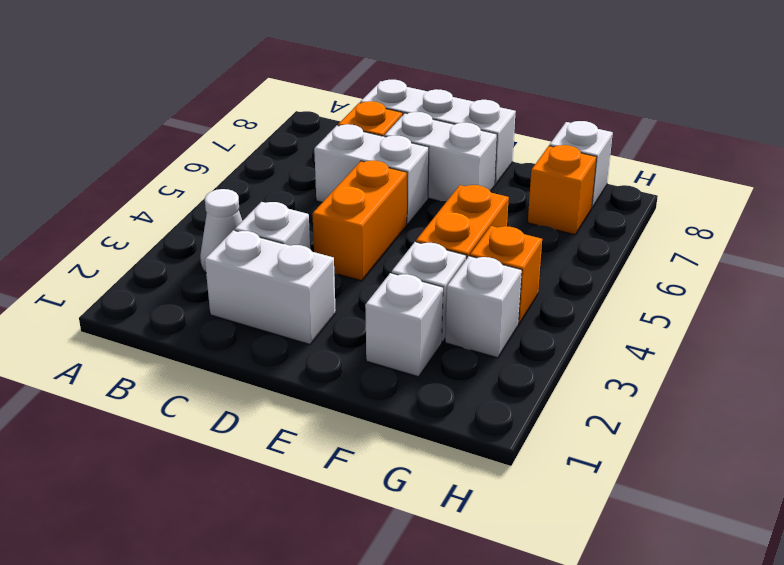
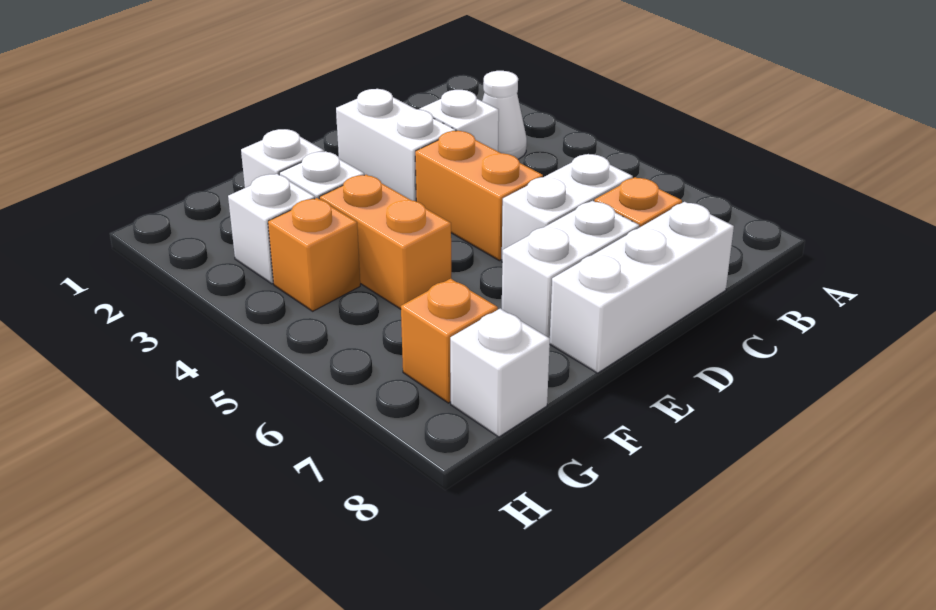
white brick C2:D2 level 1 -> white brick D2:D3 level 1

